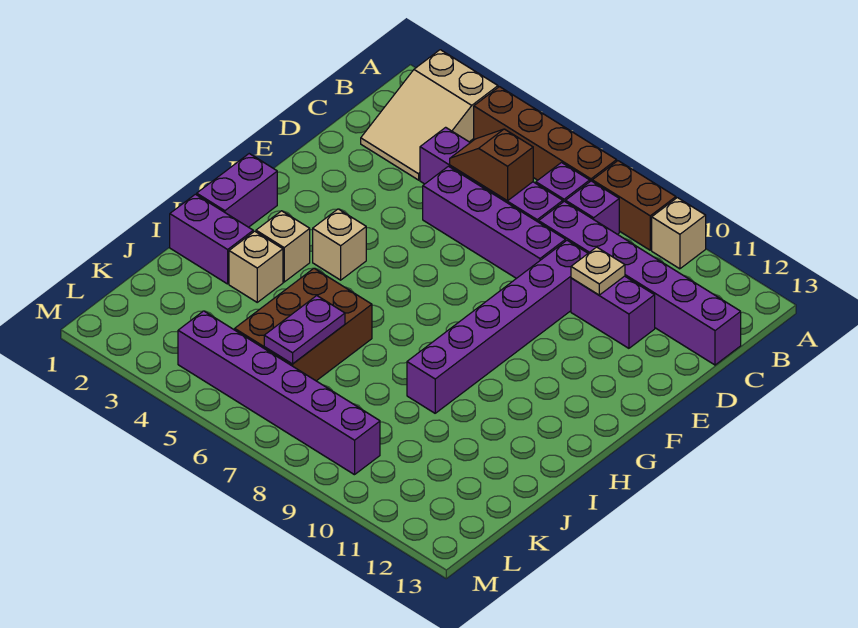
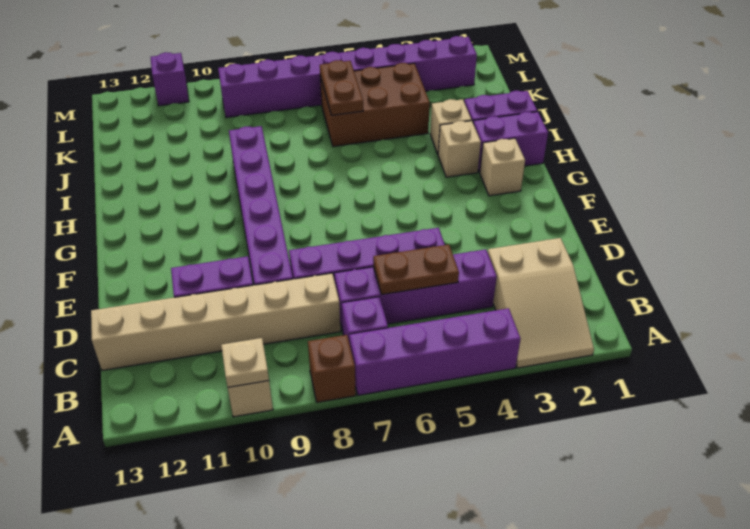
tan slope A2:C3 level 1 top A -> tan slope A2:C3 level 1 top C
brown brick A4:A7 level 1 -> purple brick A4:A7 level 1
brown brick A8:A9 level 1 -> brown brick A8 level 1
purple brick B8 level 1 -> purple brick M11 level 1
brown slope C5:C6 level 2 top 6 -> brown plate C5:C6 level 2
purple brick C8:C13 level 1 -> tan brick C8:C13 level 1
tan plate D10 level 2 -> tan plate A10 level 2
purple brick G1:H1 level 1 -> purple brick H1:H2 level 1
tan brick G4 level 1 -> tan brick G2 level 1
brown brick I5:K6 level 1 -> brown brick J4:K6 level 1
purple plate J6:K6 level 2 -> brown plate J6:K6 level 2
purple brick L4:L9 level 1 -> purple brick L2:L9 level 1

